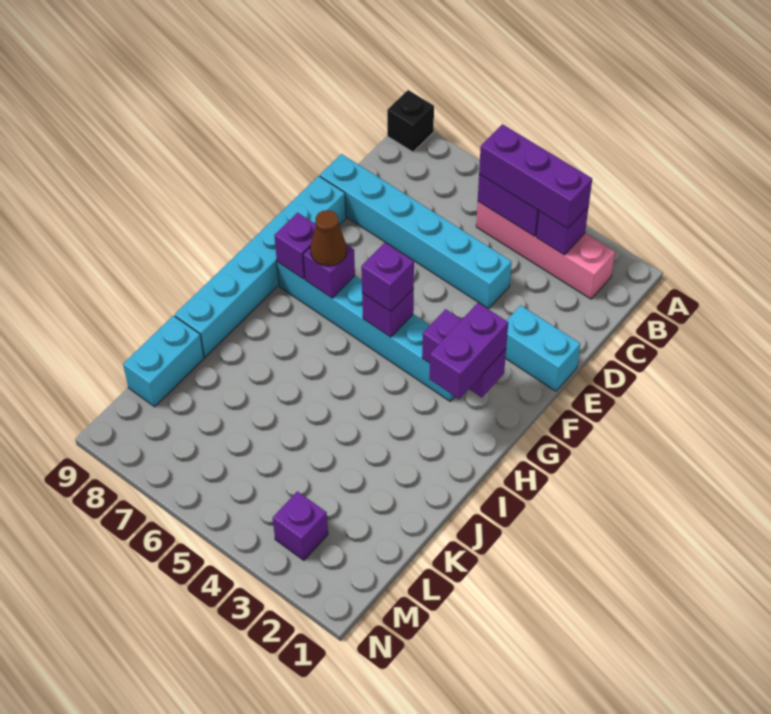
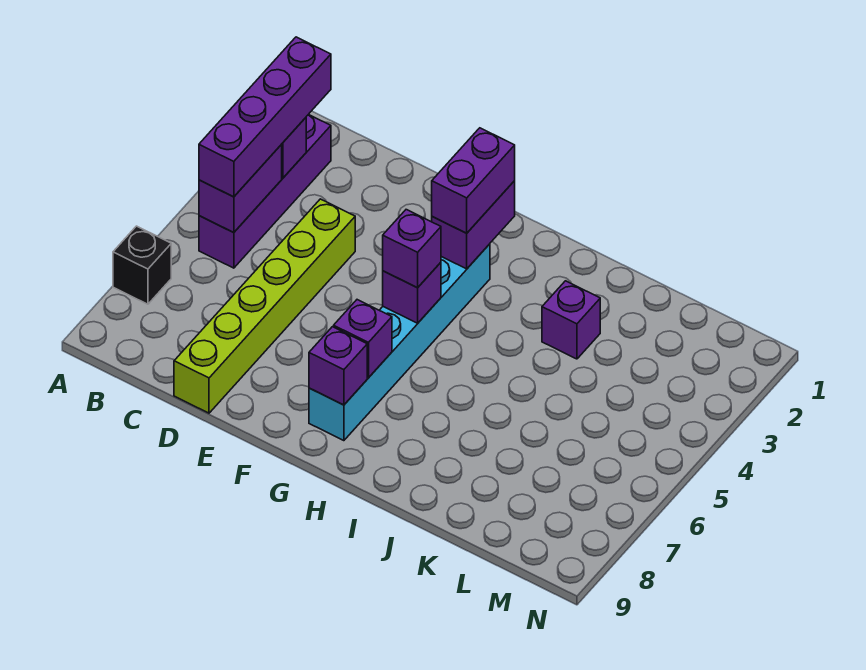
black brick A9 level 1 -> black brick A7 level 1
pink brick B2:B5 level 1 -> purple brick B2:B5 level 1
purple brick B3:B5 level 3 -> purple brick B2:B5 level 3
cyan brick D4:D9 level 1 -> lime brick D4:D9 level 1
cyan brick E1:E2 level 1 -> none
cyan brick E9:J9 level 1 -> none
purple brick G2:H2 level 3 -> purple brick G2:G3 level 3
brown cone G7 level 3 -> none
cyan brick K9:L9 level 1 -> none
purple brick M3 level 1 -> purple brick J3 level 1

